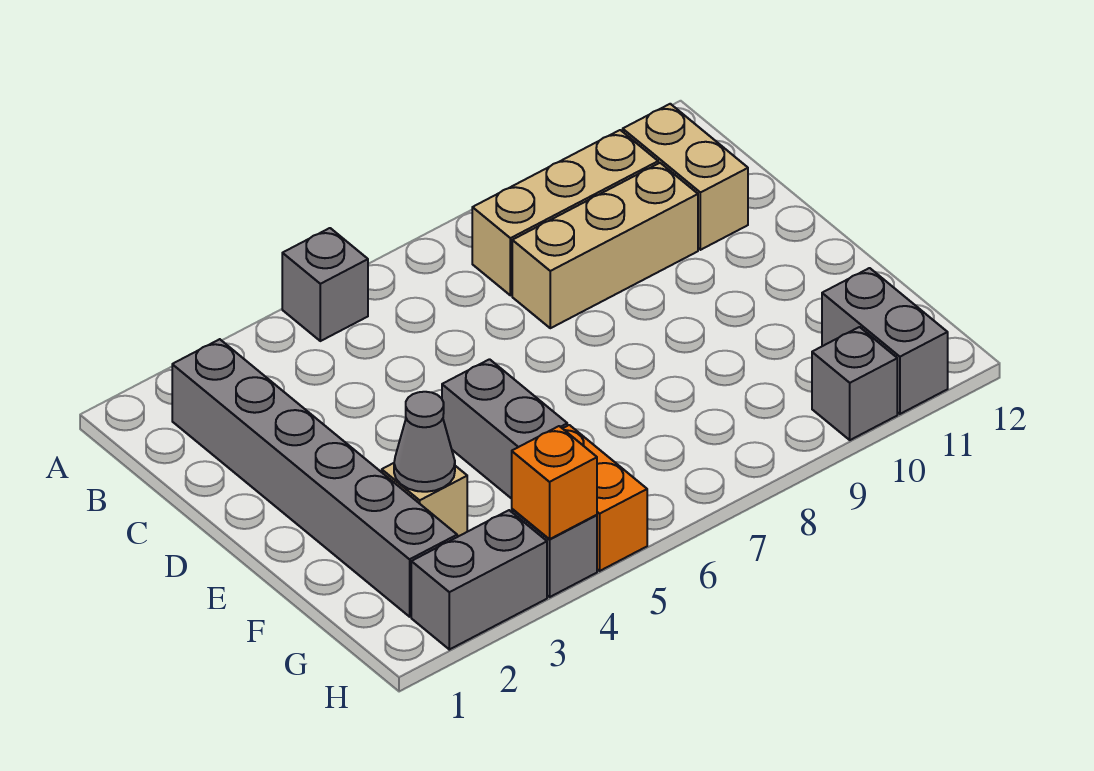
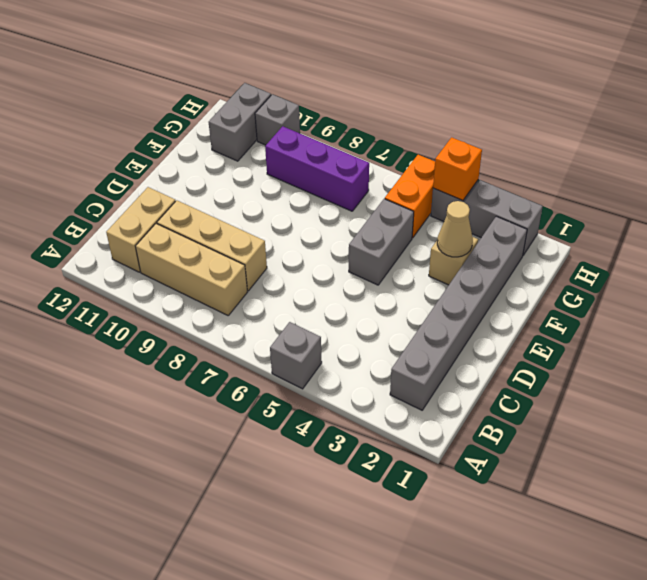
grey cone F3 level 2 -> tan cone F3 level 2
none -> purple brick G7:G9 level 1

